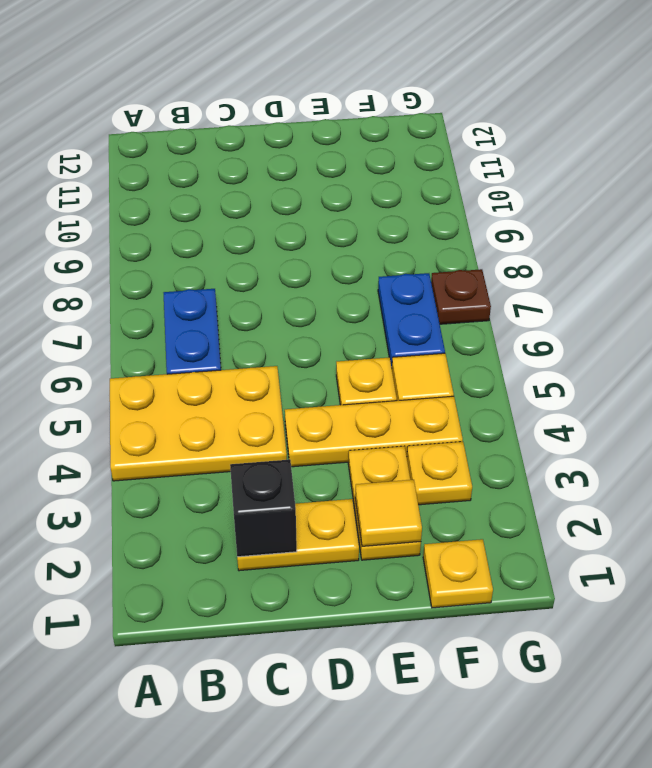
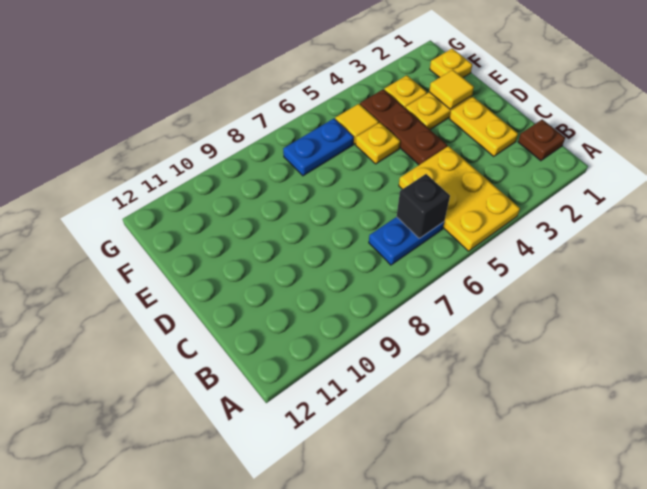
black brick C2 level 2 -> black brick B6 level 2
yellow plate D4:F4 level 1 -> brown plate D4:F4 level 1
brown plate G7 level 1 -> brown plate B1 level 1

